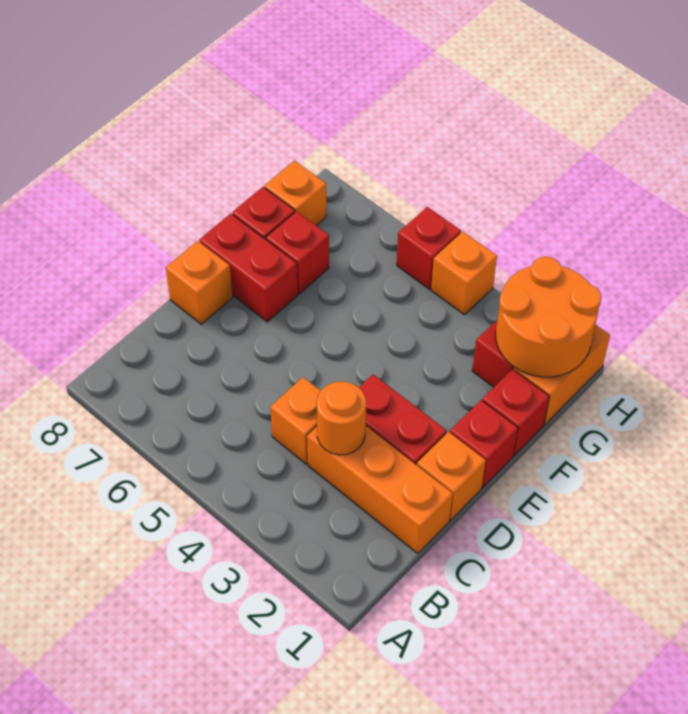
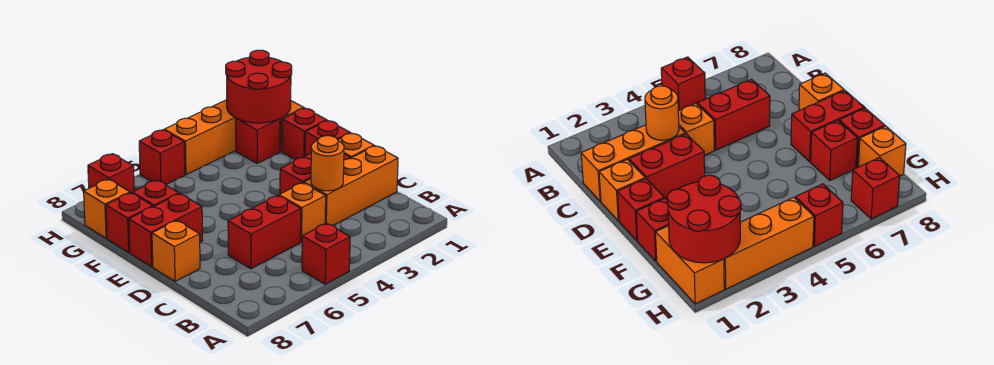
none -> red brick A5 level 1
none -> red brick C5:C6 level 1
orange round brick G1:H2 level 2 -> red round brick G1:H2 level 2
orange brick H4 level 1 -> orange brick H2:H4 level 1
none -> red brick H7 level 1

